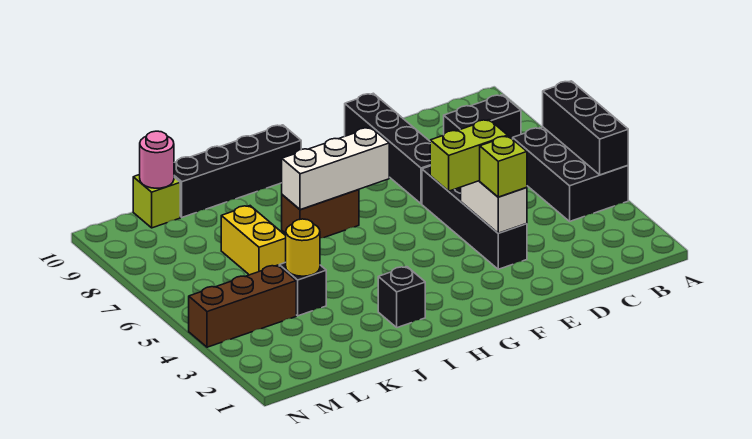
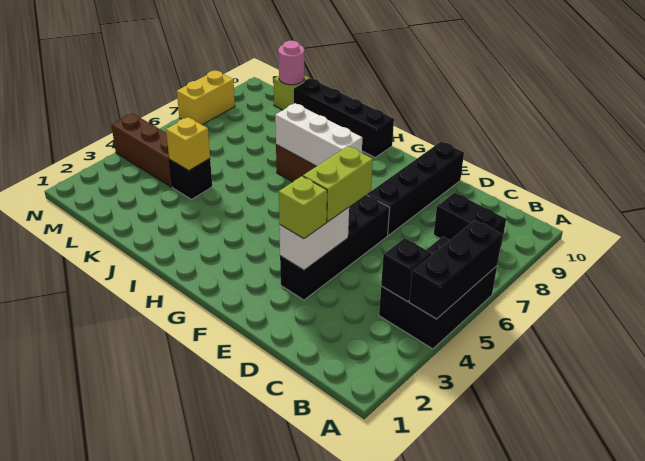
lime brick E4:F4 level 3 -> lime brick E4:E5 level 3
black brick I2 level 1 -> black brick B4 level 2
yellow round brick K4 level 2 -> yellow brick K4 level 2
yellow brick K6:K7 level 1 -> yellow brick N7:N8 level 1

